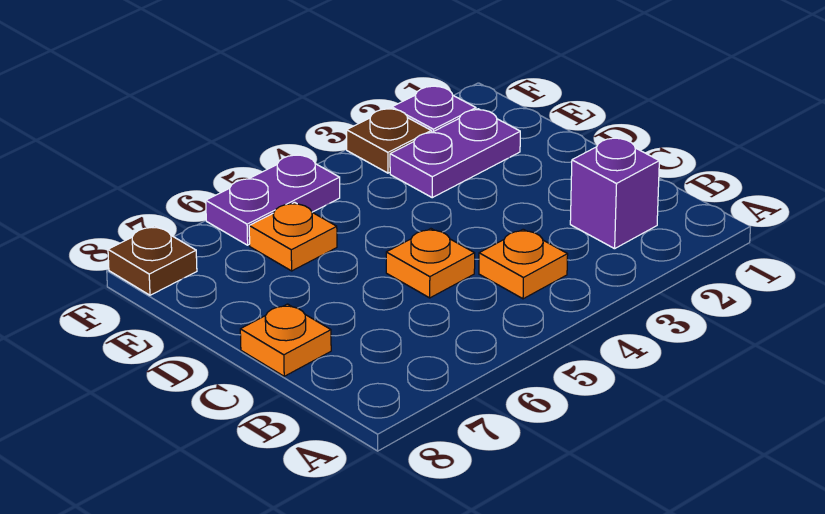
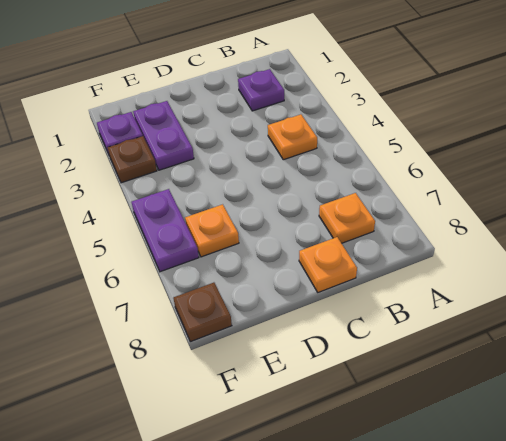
purple brick B2 level 1 -> purple plate B2 level 1
orange plate C5 level 1 -> orange plate B7 level 1

